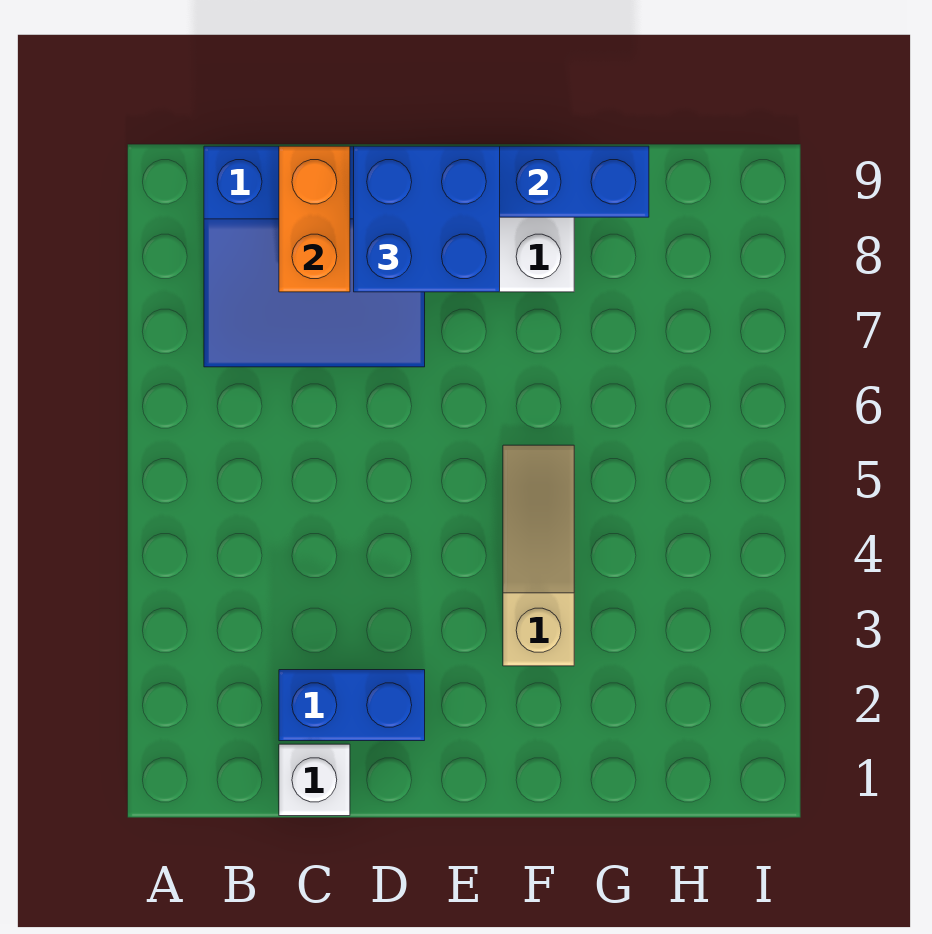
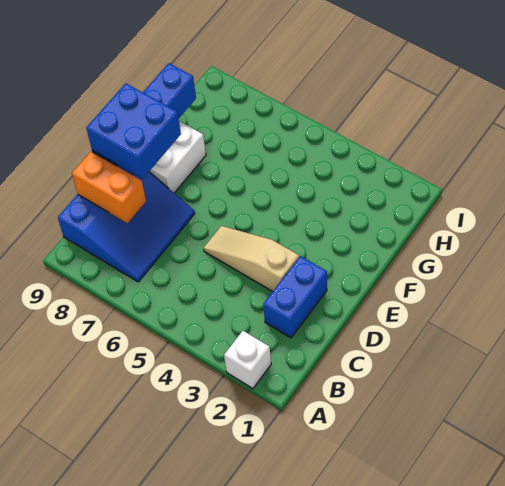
white brick C1 level 1 -> white brick A2 level 1
tan slope F3:F5 level 1 top 3 -> tan slope D3:D5 level 1 top 3

